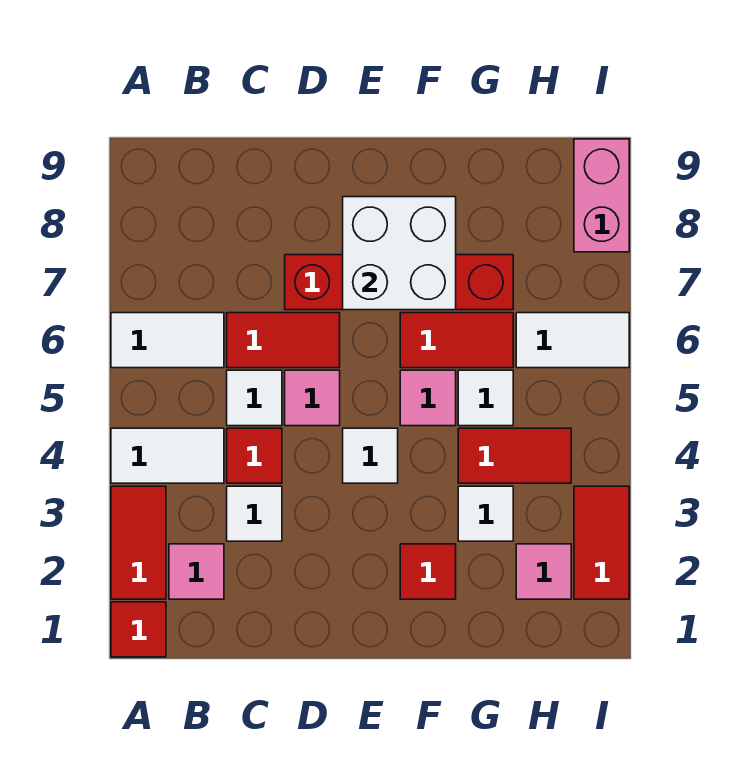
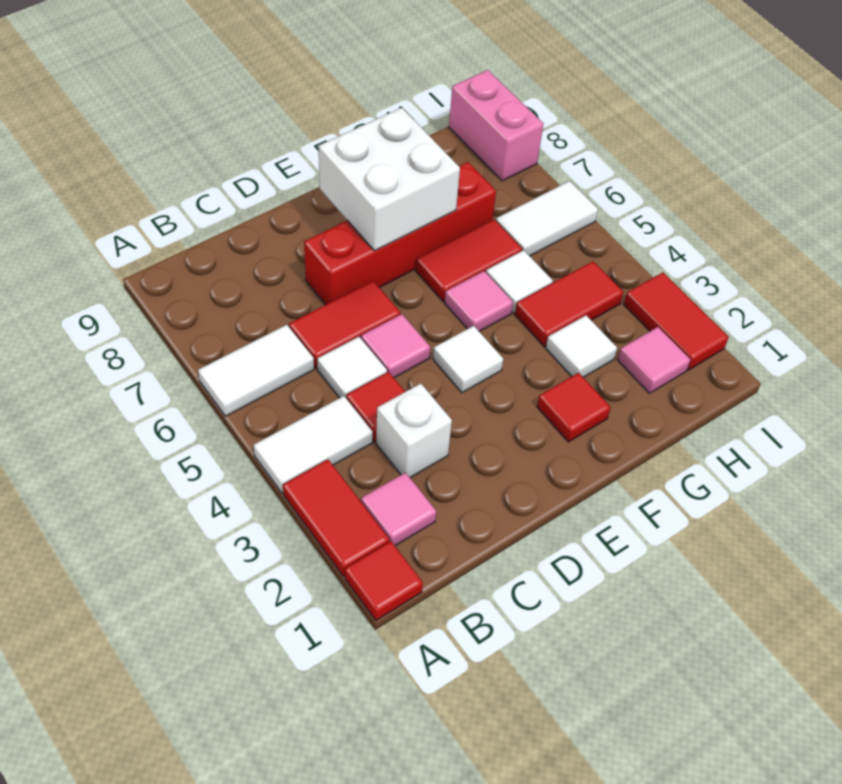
white tile C3 level 1 -> white brick C3 level 1

